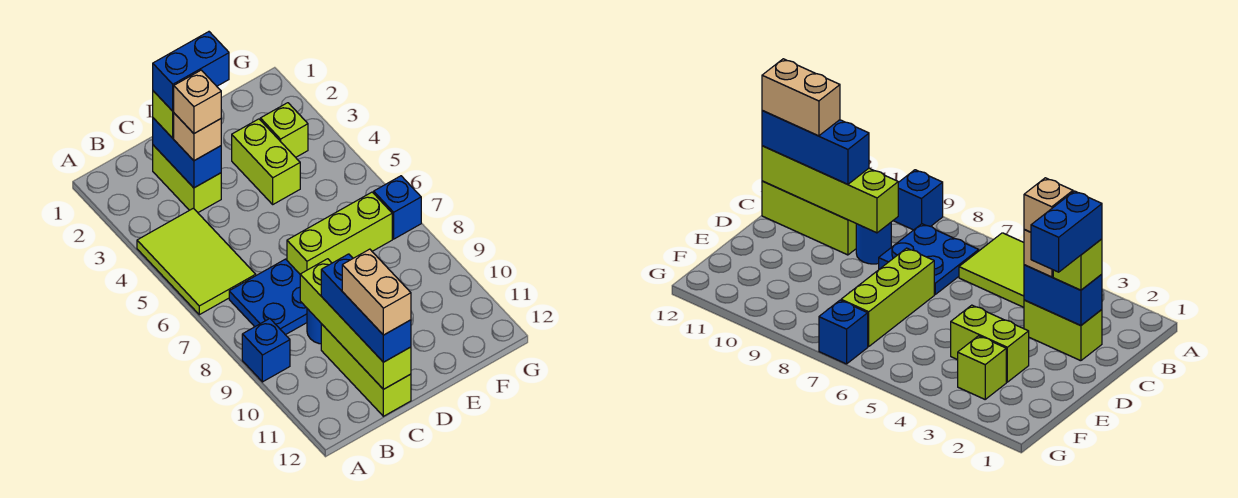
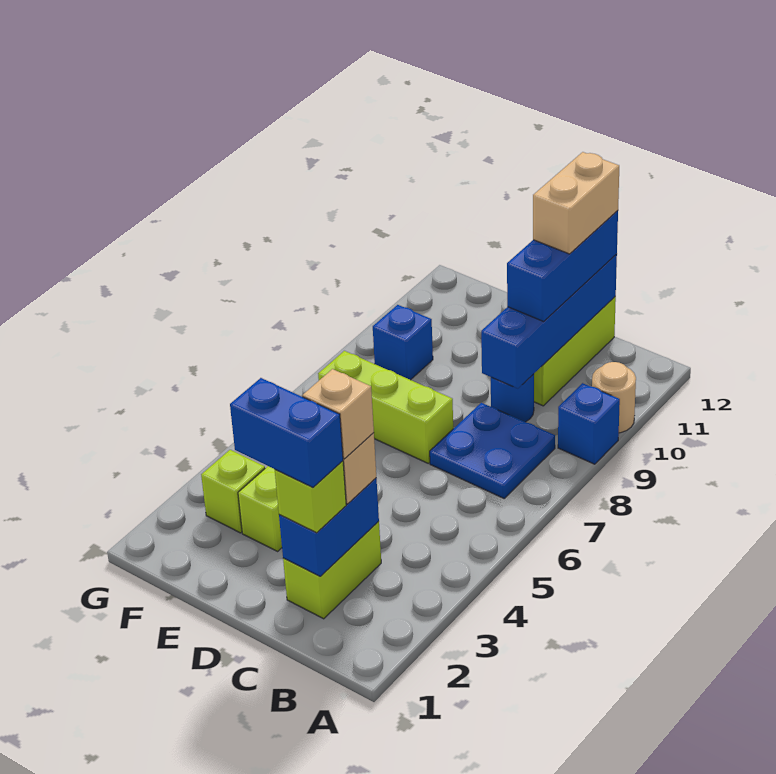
lime tile A4:B6 level 1 -> none
none -> tan round brick A10 level 1
lime brick C9:C12 level 2 -> blue brick C9:C12 level 2
blue brick G7 level 1 -> blue brick F9 level 1

